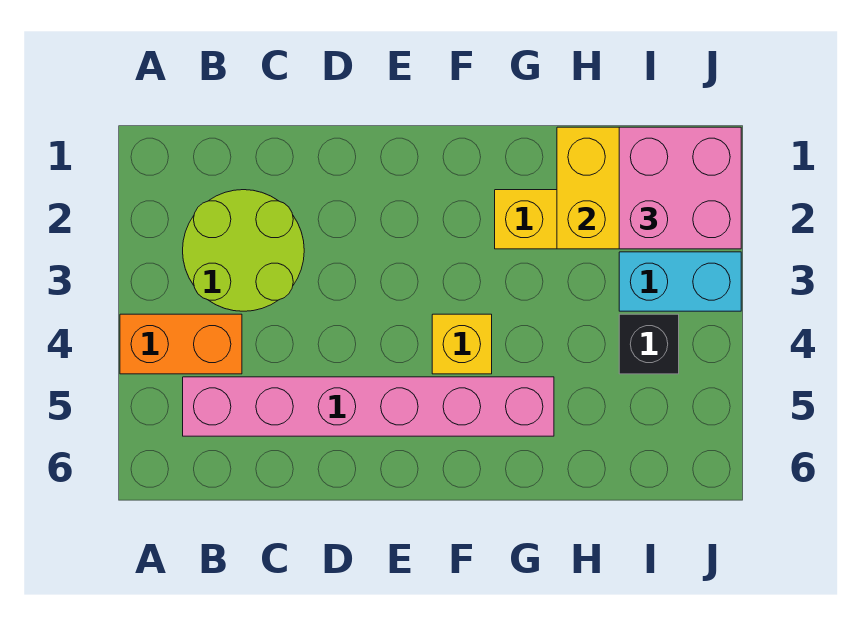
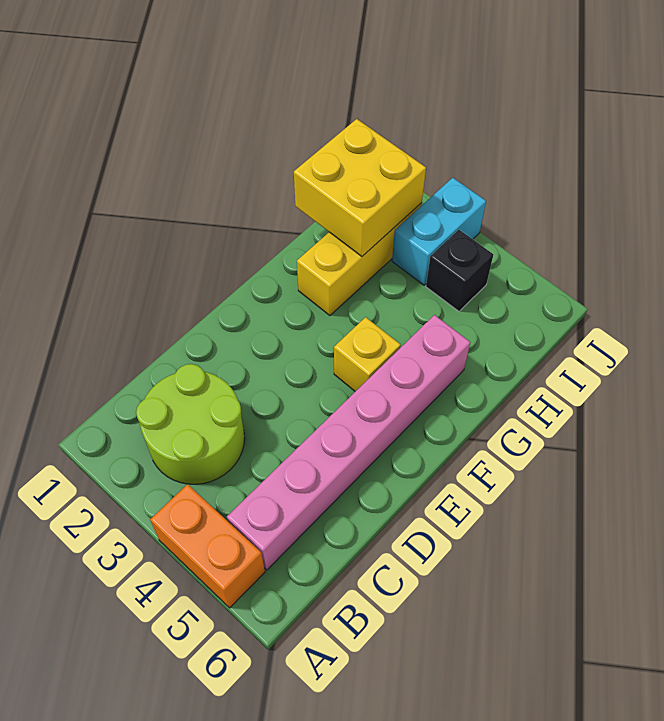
orange brick A4:B4 level 1 -> orange brick A4:A5 level 1
pink brick I1:J2 level 3 -> none

